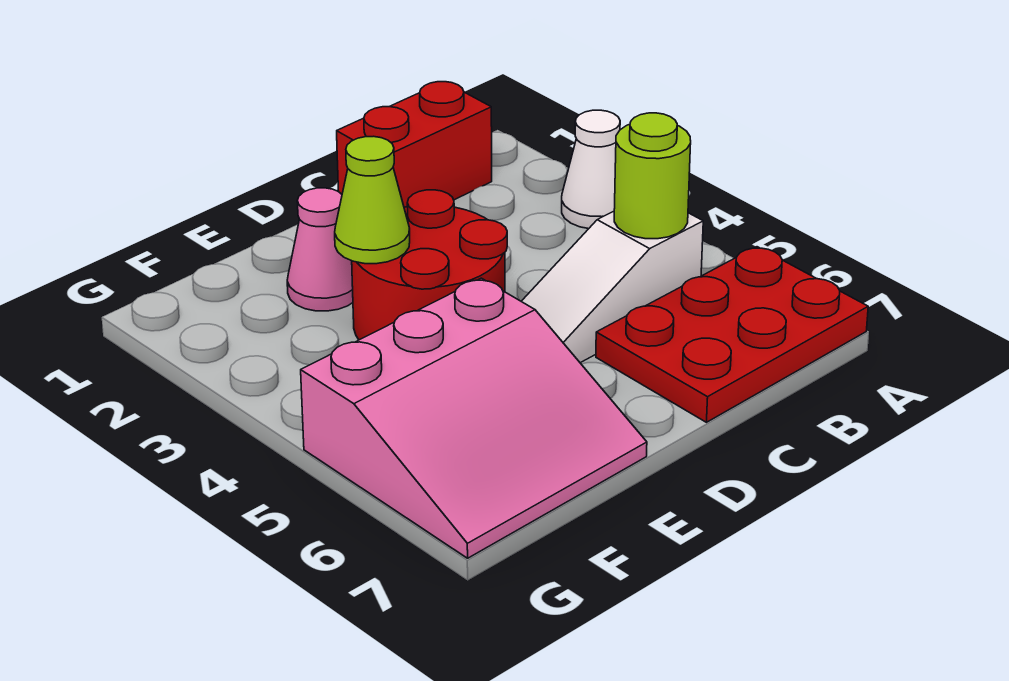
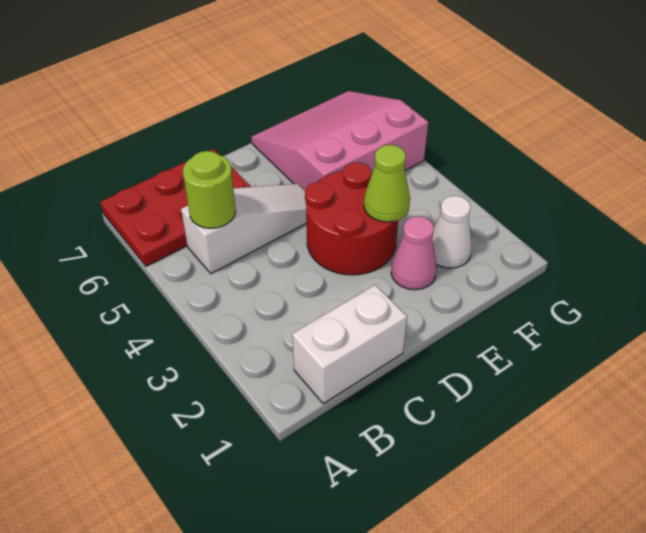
white cone A3 level 1 -> white cone F2 level 1
red brick B1:C1 level 1 -> white brick B1:C1 level 1

